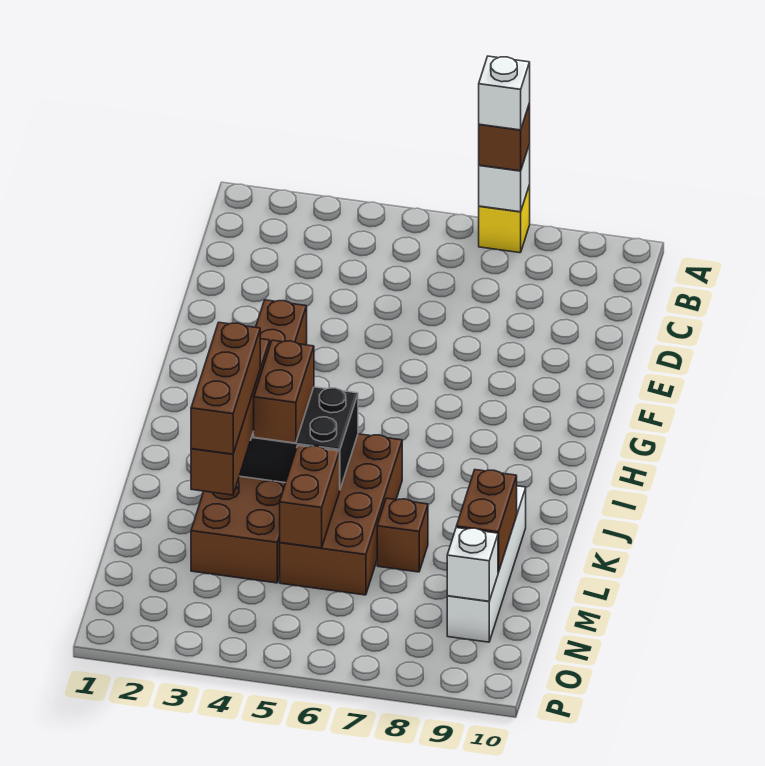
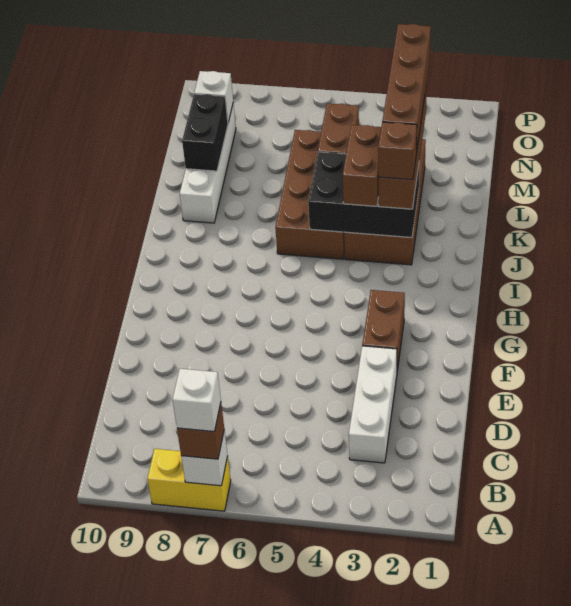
yellow brick A7 level 1 -> yellow brick A7:A8 level 1
none -> white brick C3:E3 level 1
brown brick K3:M3 level 4 -> brown brick K3:N3 level 4
brown brick L7 level 1 -> brown brick J3 level 4
brown brick L9:M9 level 2 -> black brick L9:M9 level 2

